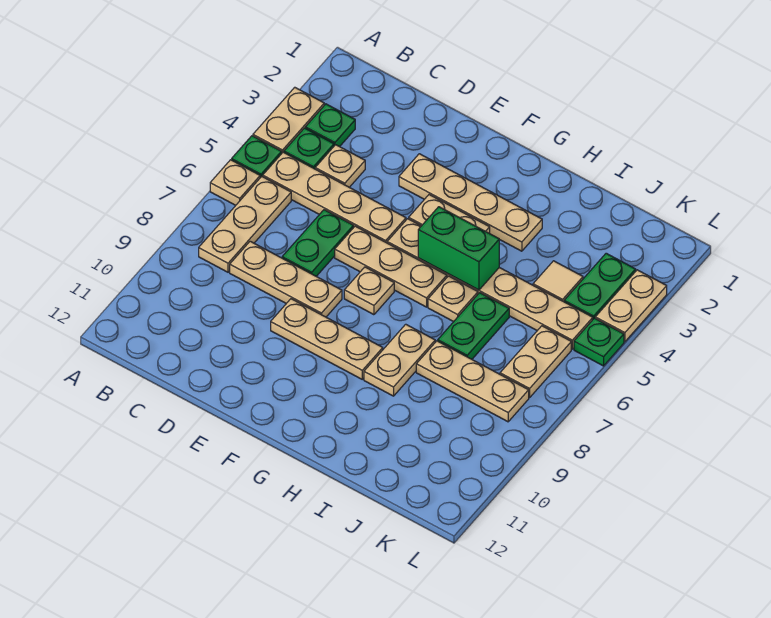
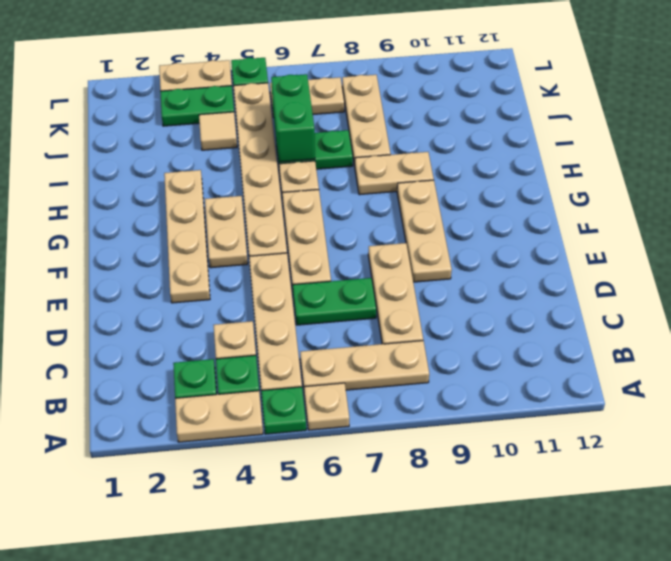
tan plate F7 level 1 -> none
green brick G5:H5 level 2 -> green brick I6:J6 level 2

